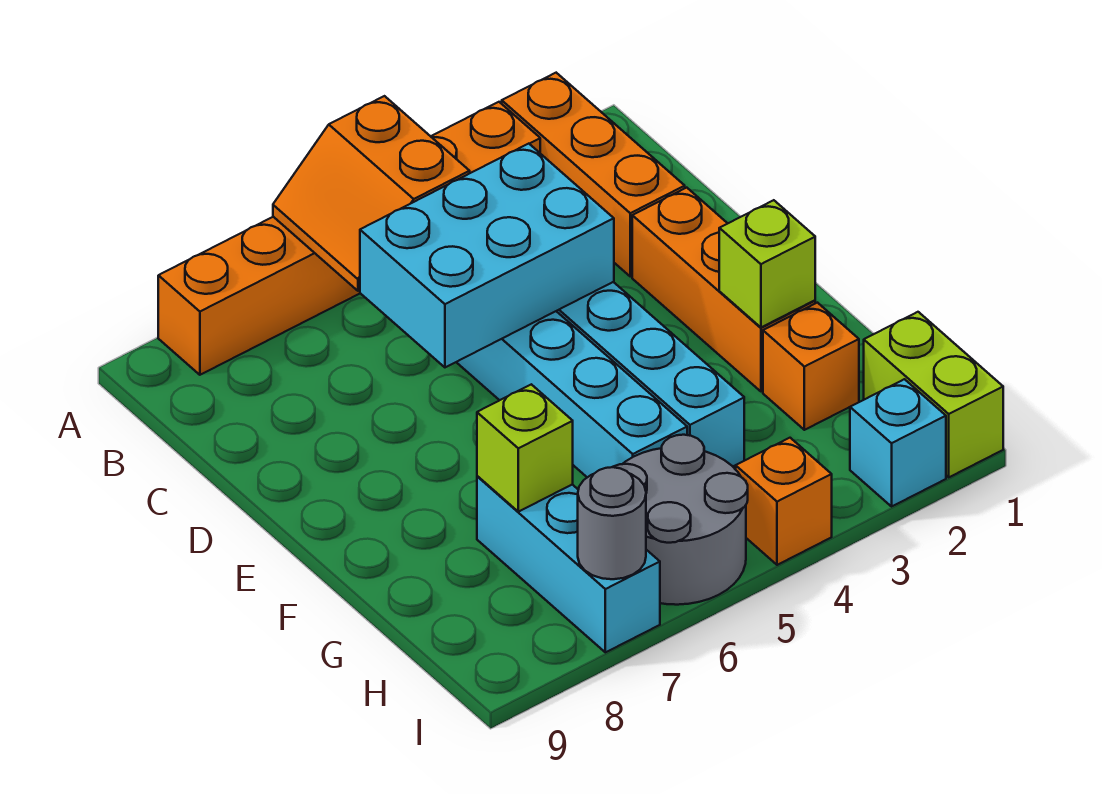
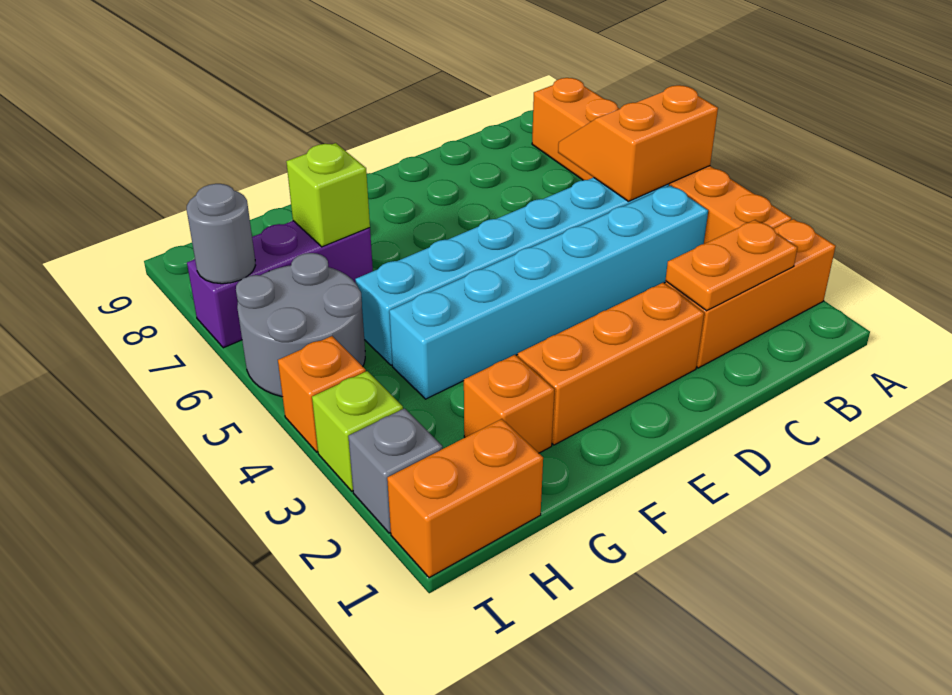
none -> orange plate B2:C2 level 2
cyan brick C4:D6 level 2 -> none
lime brick F2 level 2 -> lime brick I3 level 1
cyan brick G7:I7 level 1 -> purple brick G7:I7 level 1
lime brick H1:I1 level 1 -> orange brick H1:I1 level 1
cyan brick I2 level 1 -> grey brick I2 level 1

